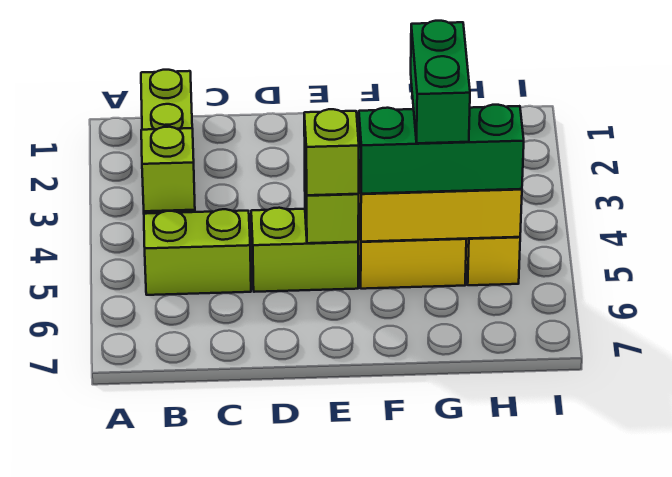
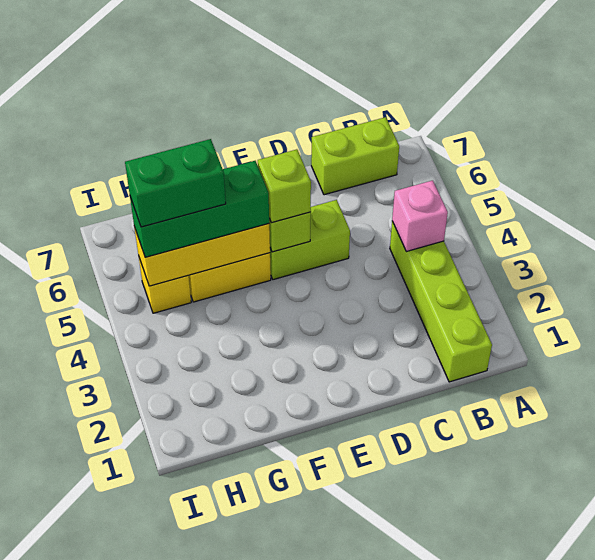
lime brick B4 level 2 -> pink brick B4 level 2
lime brick B5:C5 level 1 -> lime brick B7:C7 level 1
green brick G4:G5 level 4 -> green brick G5:H5 level 4

